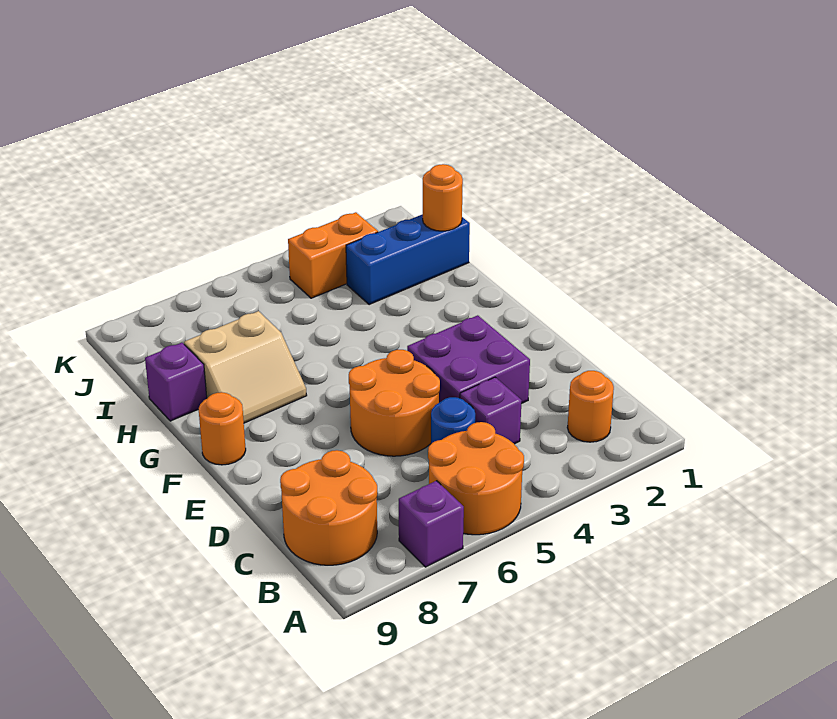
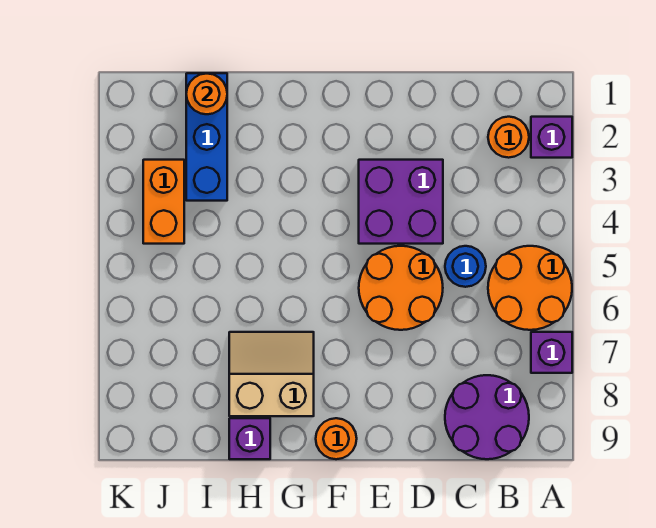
orange round brick B8:C9 level 1 -> purple round brick B8:C9 level 1
purple brick C4 level 1 -> purple brick A2 level 1
tan slope G7:H8 level 1 top H -> tan slope G7:H8 level 1 top 8

